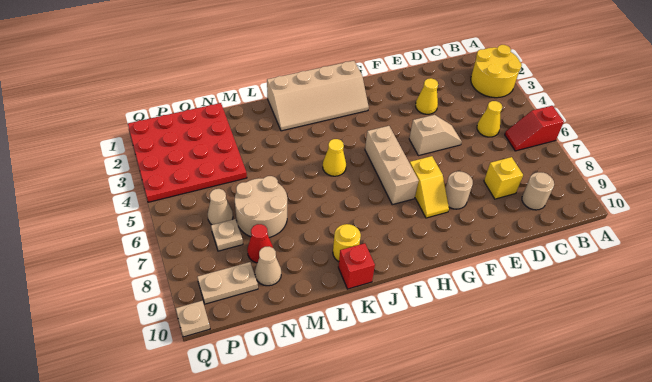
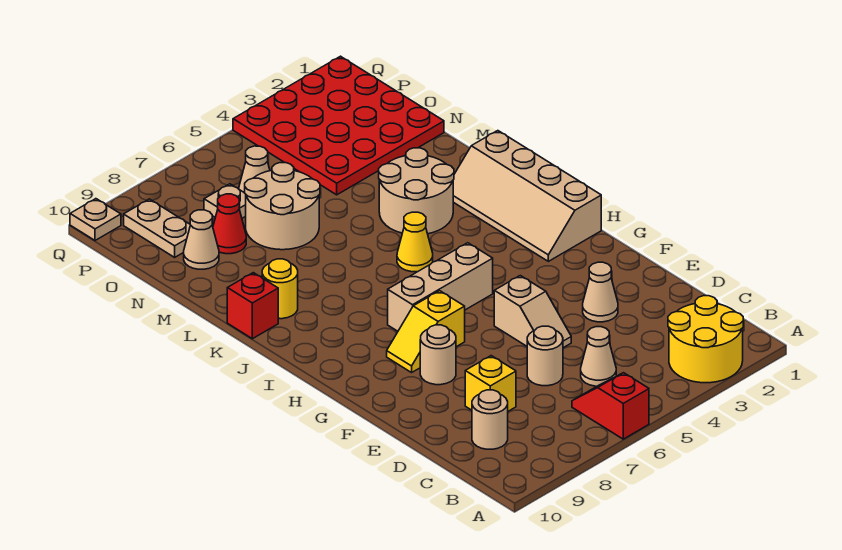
yellow cone C5 level 1 -> tan cone C5 level 1
none -> tan round brick D6 level 1
yellow cone E3 level 1 -> tan cone E3 level 1
none -> tan round brick K3:L4 level 1

